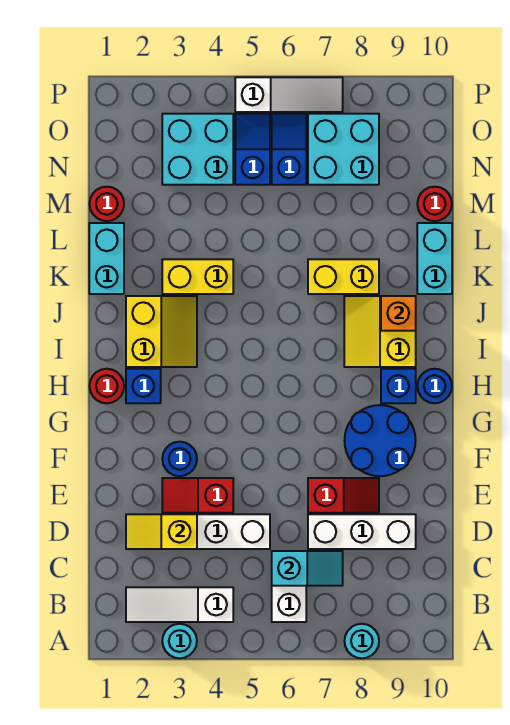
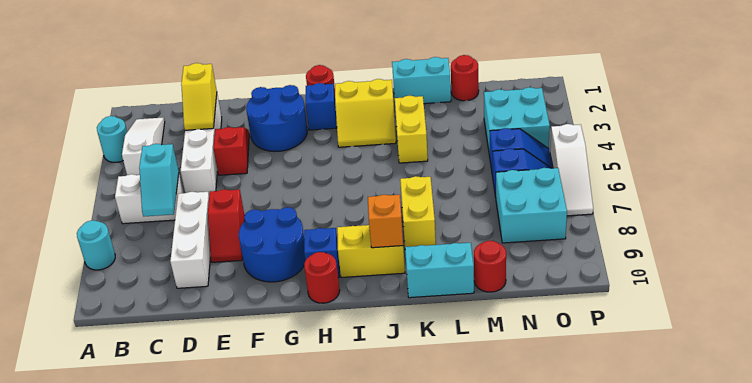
yellow slope D2:D3 level 2 top 3 -> yellow slope D2:D3 level 2 top 2
blue round brick F3 level 1 -> blue round brick F2:G3 level 1
blue round brick H10 level 1 -> red round brick H10 level 1

